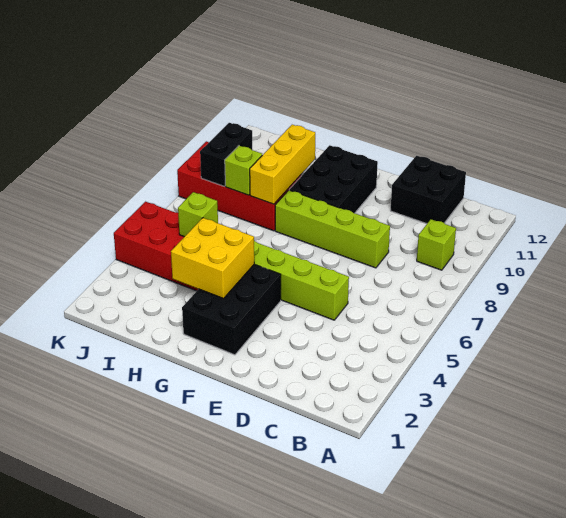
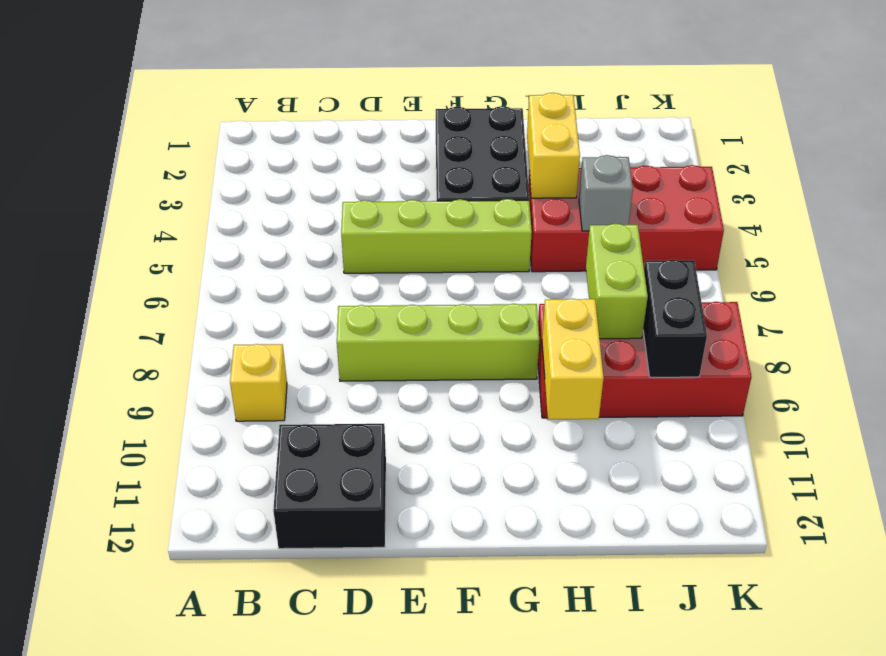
lime brick B9 level 1 -> yellow brick B9 level 1
black brick F9:G11 level 1 -> none
yellow brick G3:H4 level 2 -> yellow brick H3:H4 level 2
yellow brick H8:H10 level 2 -> yellow brick H9:H10 level 2
lime brick I5 level 2 -> grey brick I5 level 2
lime brick I8 level 2 -> lime brick I7:I8 level 2

